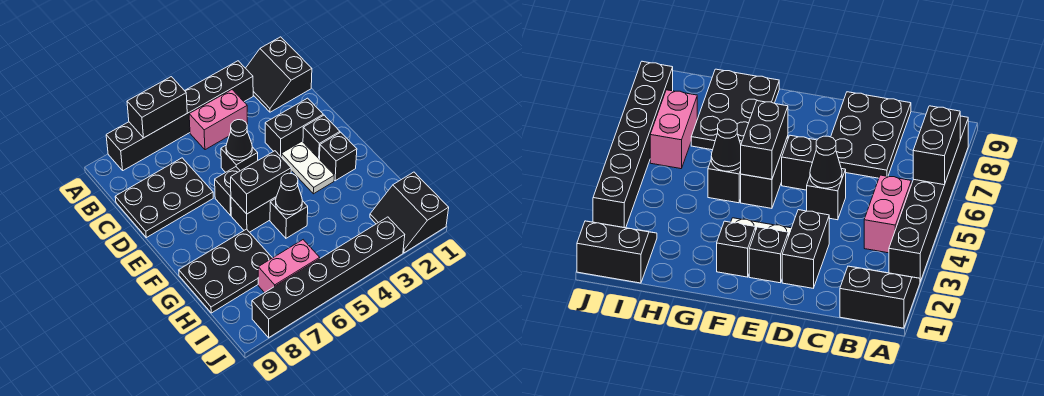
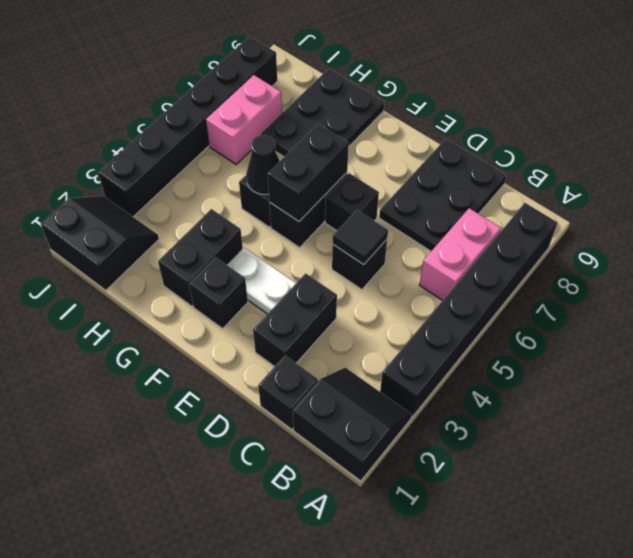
black brick A6:A7 level 2 -> black brick G2:G3 level 1
pink brick B4:B5 level 1 -> pink brick B6:B7 level 1
black cone D5 level 2 -> black tile D5 level 2
black brick E2 level 1 -> black brick C1 level 1

